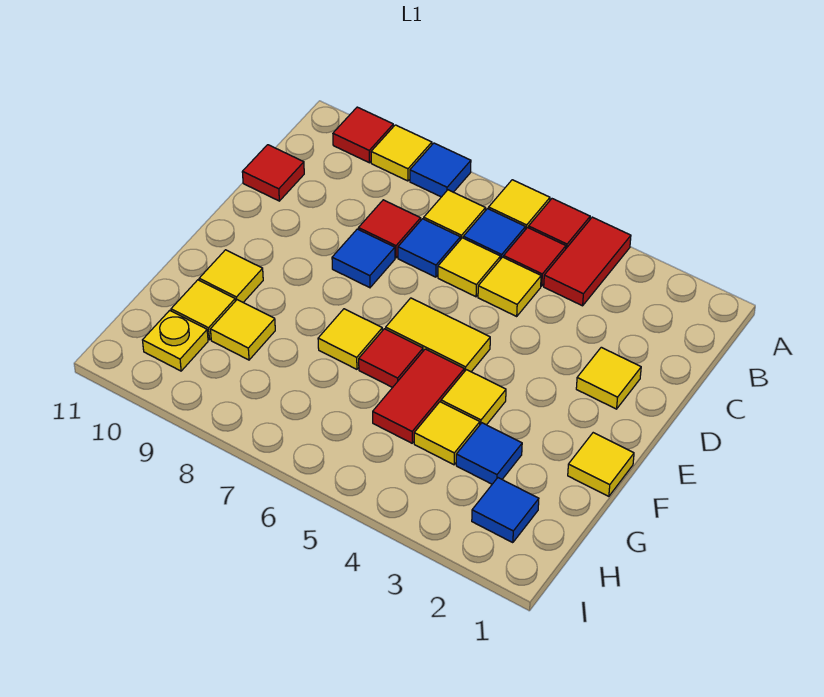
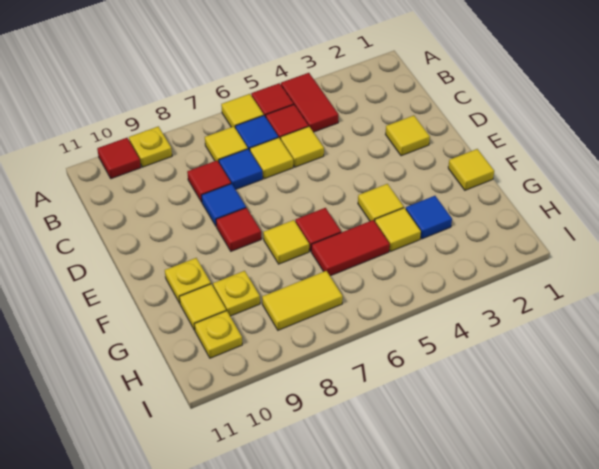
blue tile A8 level 1 -> none
yellow tile A9 level 1 -> yellow plate A9 level 1
red tile C11 level 1 -> red tile E8 level 1
yellow tile E5:E6 level 1 -> yellow tile H7:H8 level 1
red tile F5:G5 level 1 -> red tile G5:G6 level 1
yellow tile F10 level 1 -> yellow plate F10 level 1
yellow tile G9 level 1 -> yellow plate G9 level 1
blue tile H2 level 1 -> none

